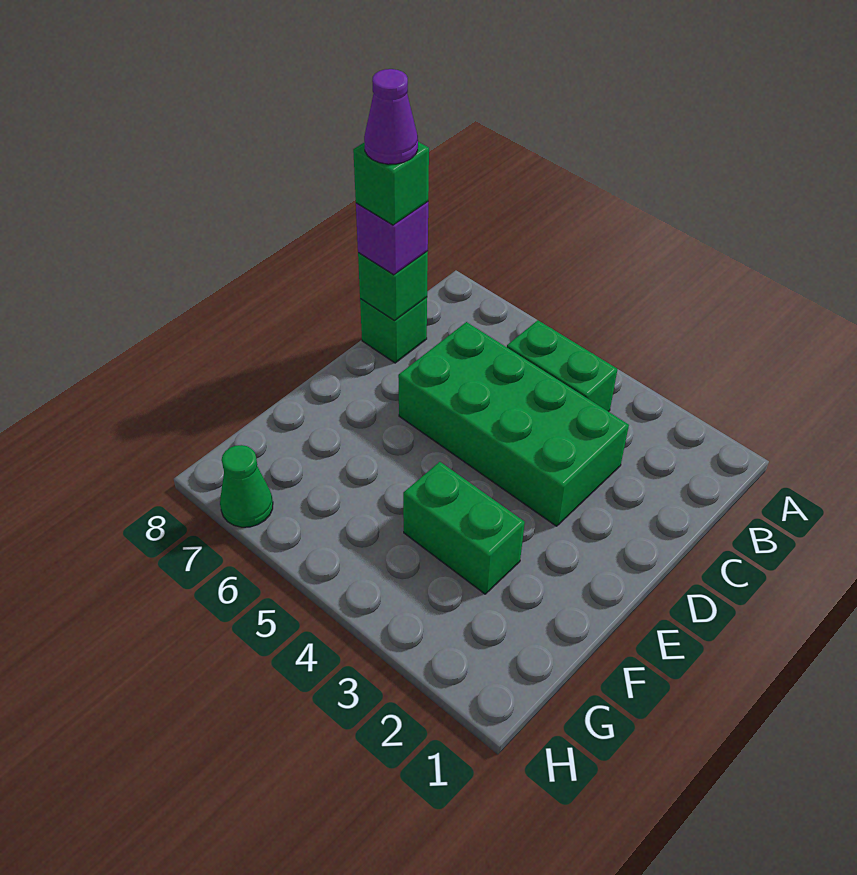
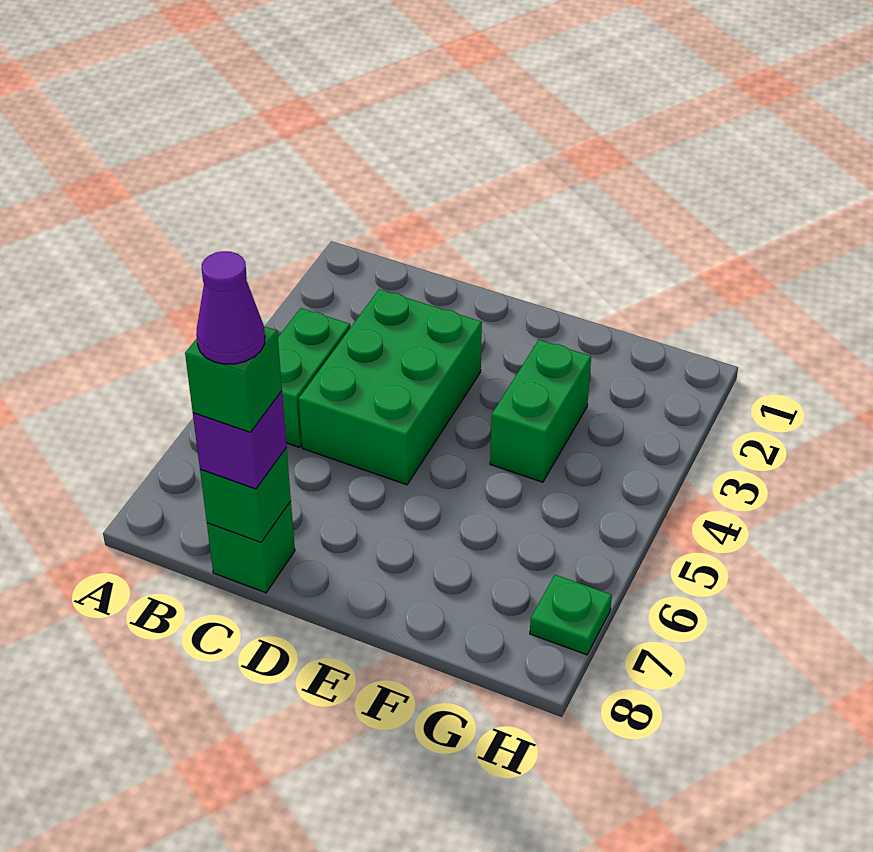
green brick C3:D6 level 1 -> green brick C3:D5 level 1
green cone H7 level 1 -> green plate H7 level 1

